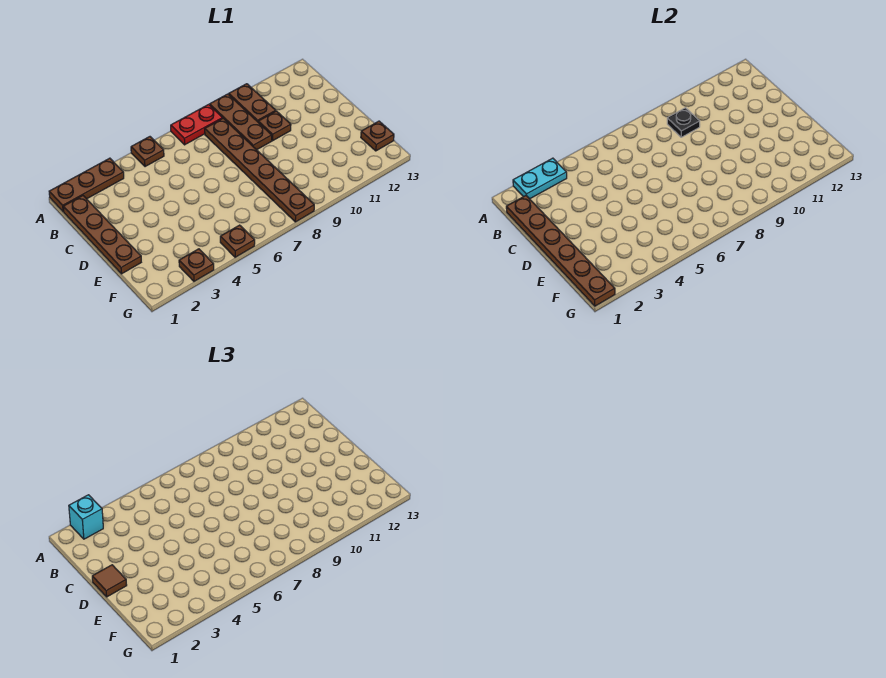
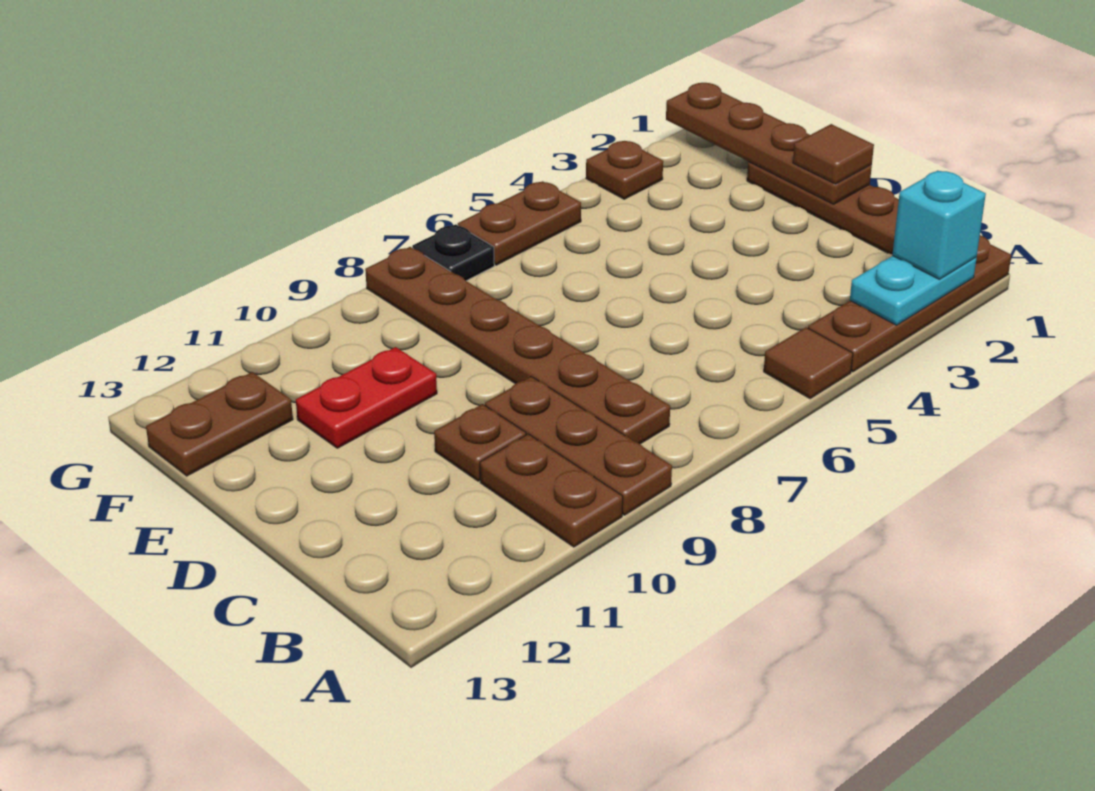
brown plate A1:A3 level 1 -> brown plate A1:A4 level 1
brown plate A5 level 1 -> brown tile A5 level 1
red plate A7:A8 level 1 -> red plate E10:E11 level 1
brown plate B1:G1 level 2 -> brown plate D1:G1 level 2
black plate B9 level 2 -> black plate G7 level 1
brown plate F13 level 1 -> brown plate F12:F13 level 1
brown plate G5 level 1 -> brown plate G5:G6 level 1

